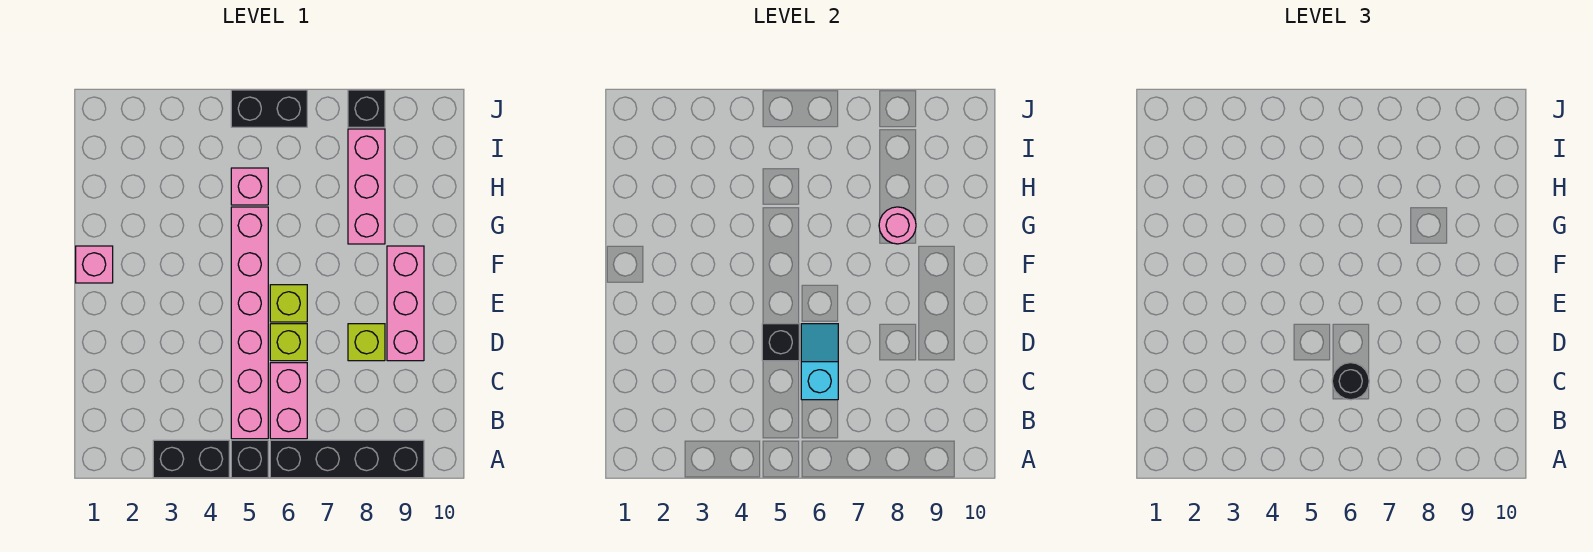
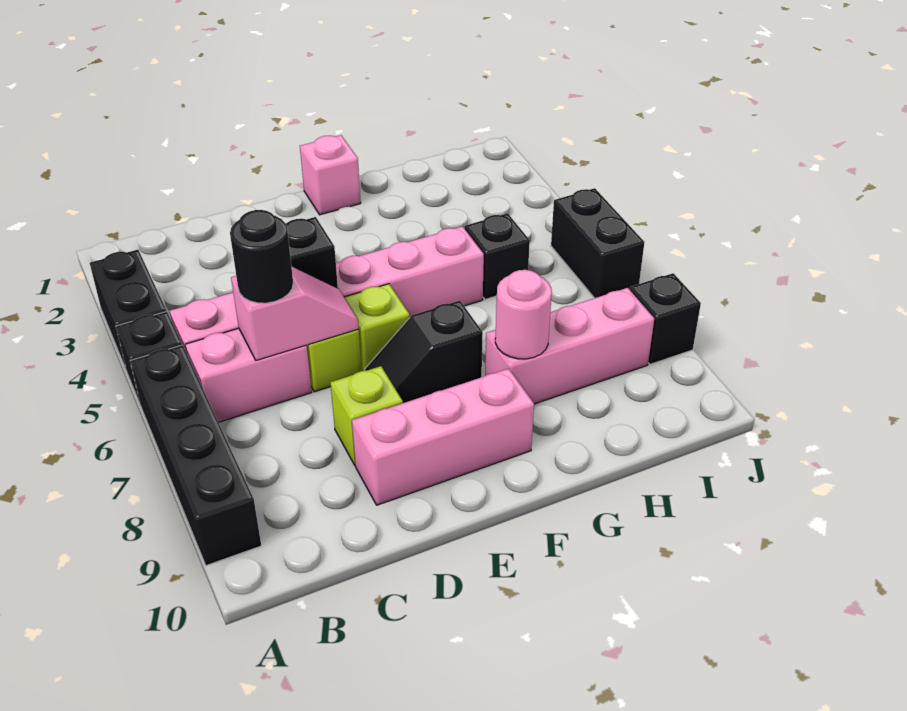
cyan slope C6:D6 level 2 top C -> pink slope C6:D6 level 2 top C
none -> black slope E7:F7 level 1 top F
pink brick H5 level 1 -> black brick H5 level 1

